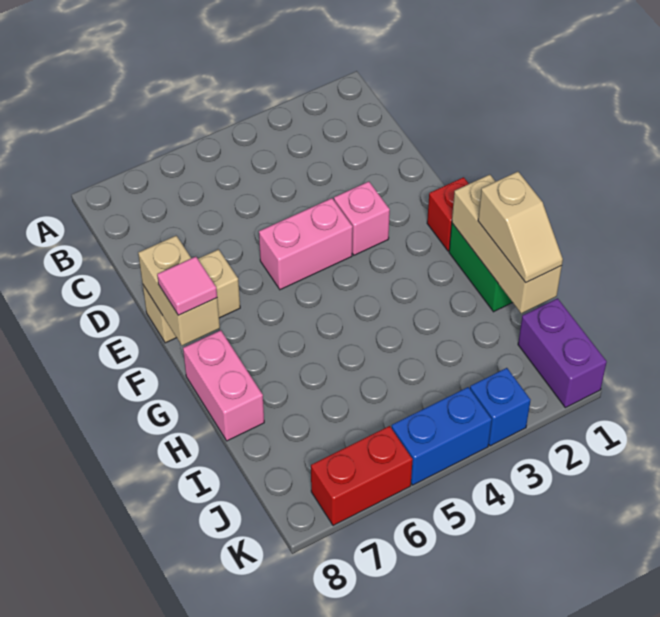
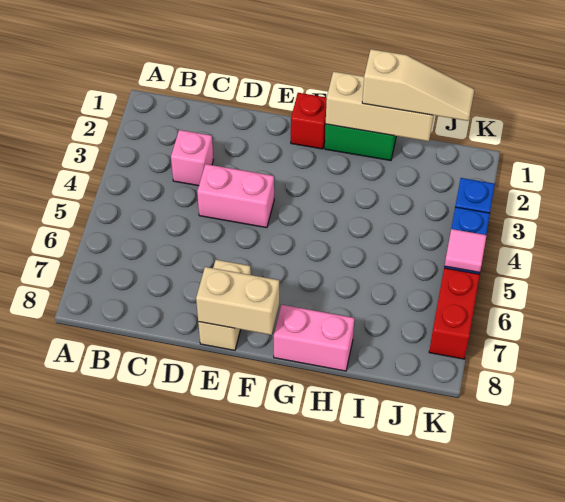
pink brick E3 level 1 -> pink brick C3 level 1
pink brick E4:E5 level 1 -> pink brick D4:E4 level 1
pink tile F8 level 3 -> pink tile K5 level 2
tan slope H1:I1 level 3 top H -> tan slope H1:J1 level 3 top H
purple brick J1:K1 level 1 -> none

